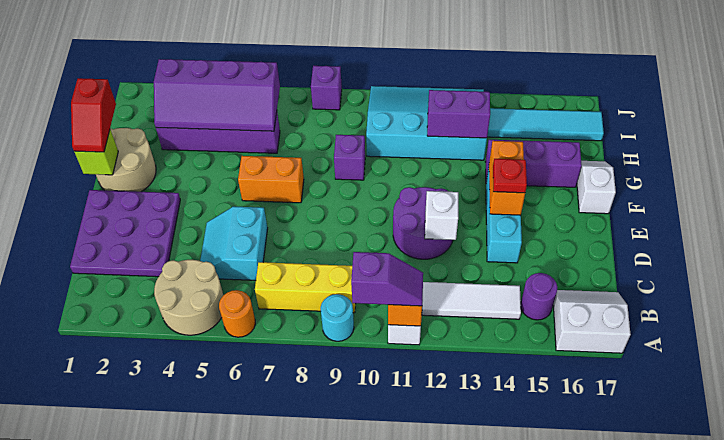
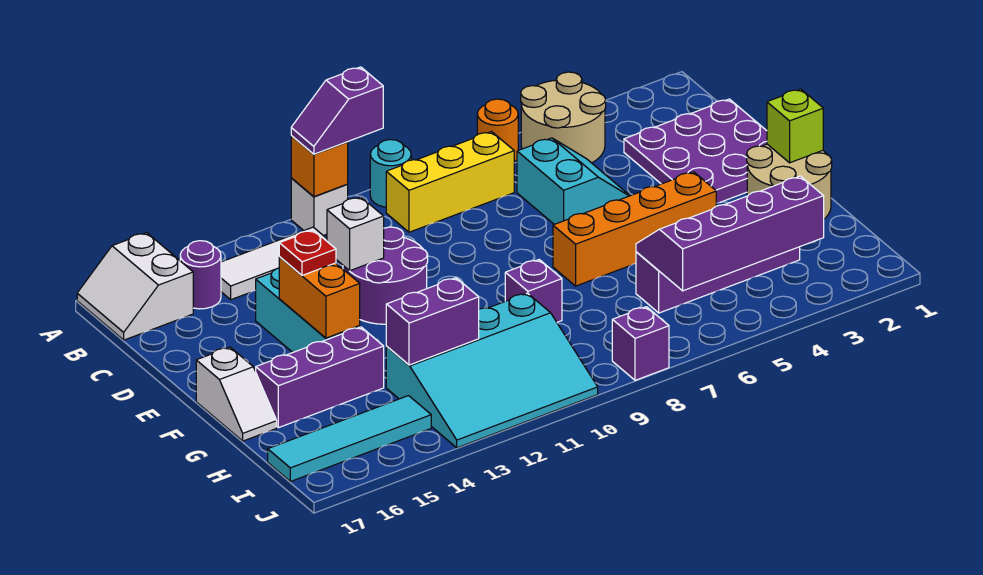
white slope A16:B17 level 1 top A -> white slope A16:B17 level 1 top 16
red slope F1:G1 level 3 top G -> none
orange brick F6:F7 level 1 -> orange brick F4:F7 level 1

